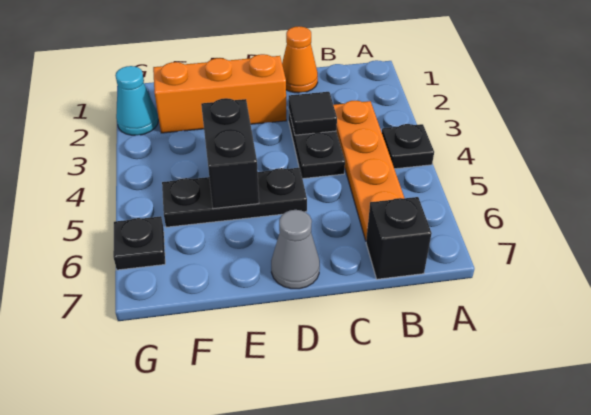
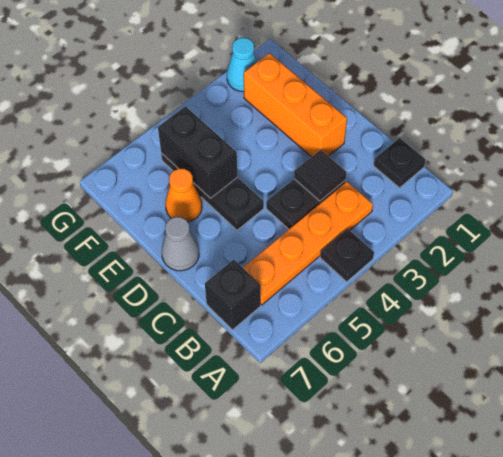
orange cone C1 level 1 -> orange cone E6 level 1
black brick E4:E5 level 2 -> black brick E5:F5 level 2
black plate G6 level 1 -> black plate B1 level 1

